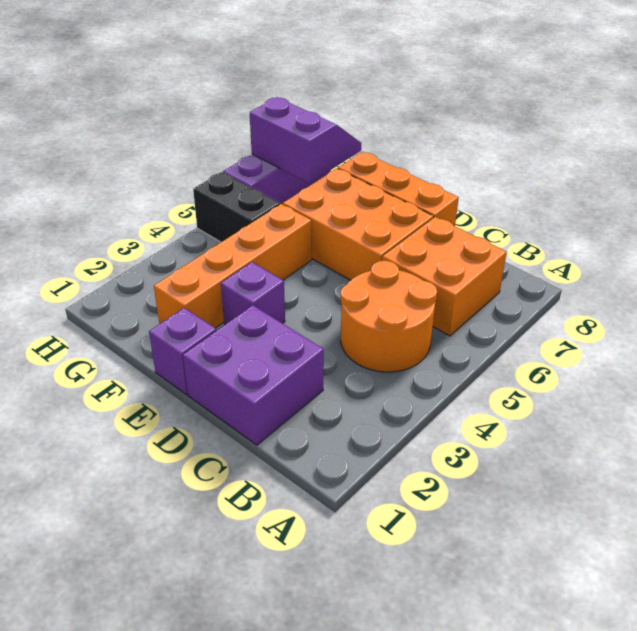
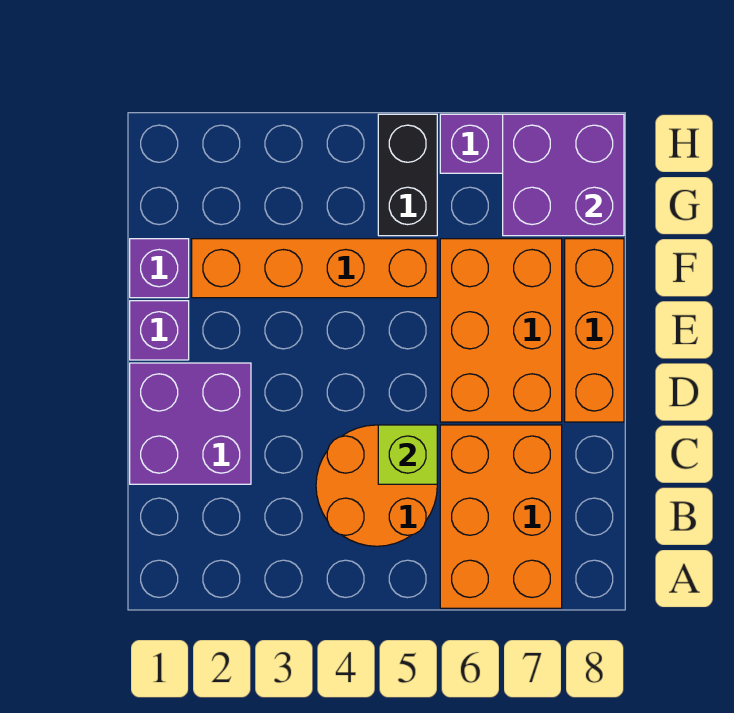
orange brick B6:C7 level 1 -> orange brick A6:C7 level 1
none -> lime brick C5 level 2
purple brick E3 level 1 -> purple brick F1 level 1
purple slope G7:H8 level 2 top 7 -> purple brick G7:H8 level 2

